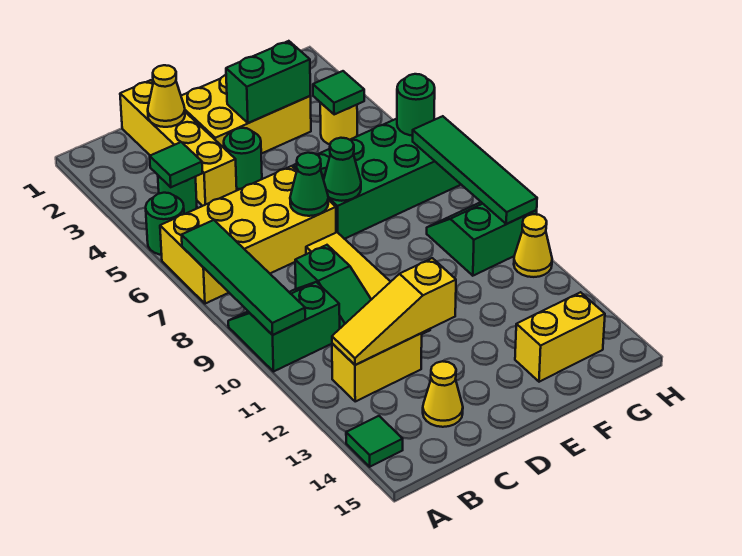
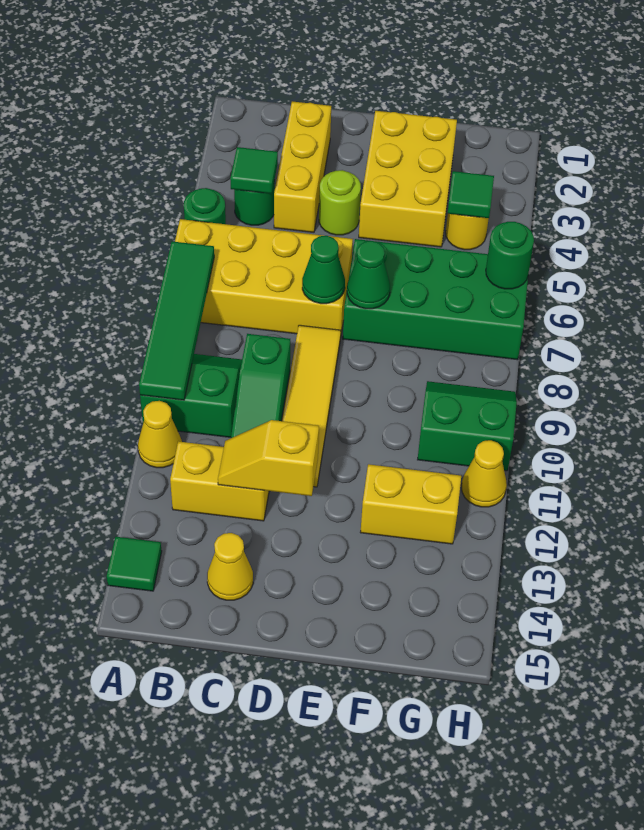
yellow slope B12:D12 level 2 top D -> yellow slope C12:D12 level 2 top D
yellow brick C1:C4 level 1 -> yellow brick C2:C4 level 1
yellow cone C2 level 2 -> yellow cone A11 level 1
yellow brick D2:F3 level 1 -> yellow brick E2:F4 level 1
green round brick D4 level 1 -> lime round brick D4 level 1
green brick E3:F3 level 2 -> none
yellow brick F14:G14 level 1 -> yellow brick F12:G12 level 1
green tile H7:H10 level 2 -> none

